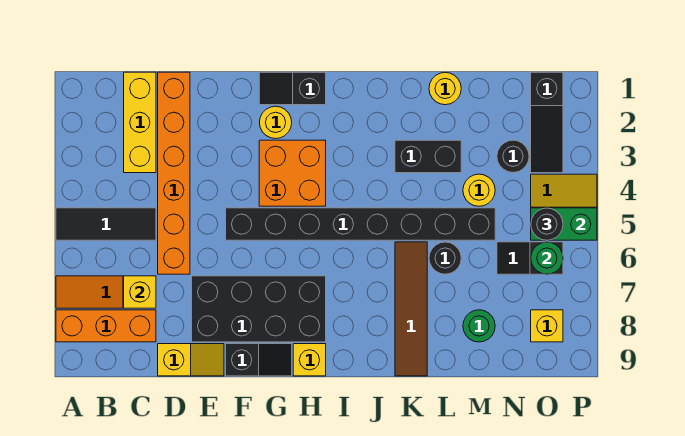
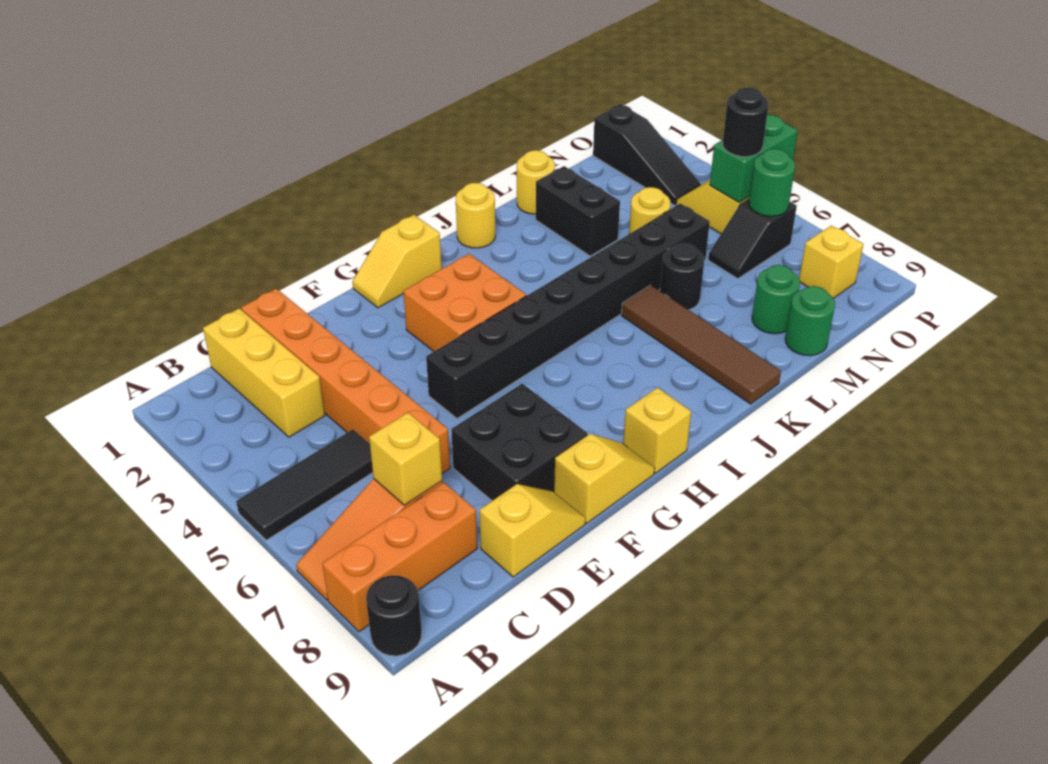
black brick E7:H8 level 1 -> black brick E7:F8 level 1
black slope F9:G9 level 1 top F -> yellow slope F9:G9 level 1 top F
black slope G1:H1 level 1 top H -> yellow slope G1:H1 level 1 top H
yellow round brick G2 level 1 -> yellow round brick J1 level 1
black brick K3:L3 level 1 -> black brick L2:L3 level 1
none -> green round brick M9 level 1
black round brick N3 level 1 -> black round brick A9 level 1

